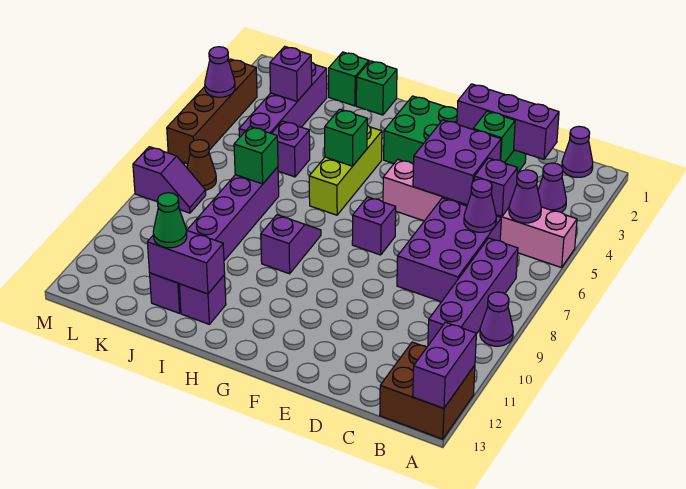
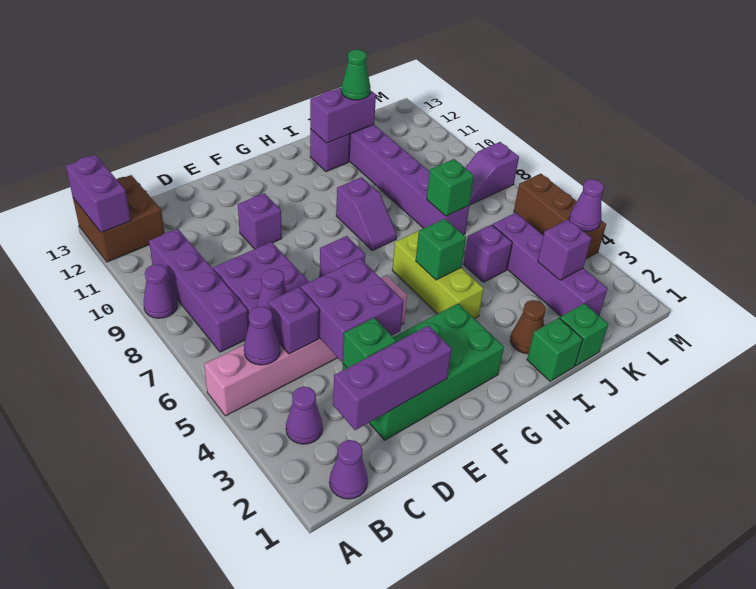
none -> purple brick E10 level 1
brown cone L7 level 1 -> brown cone I2 level 1
brown brick M3:M6 level 1 -> brown brick M4:M6 level 1

